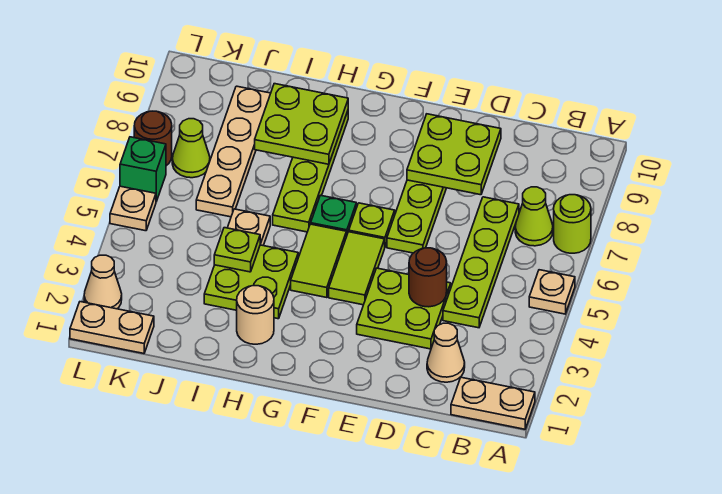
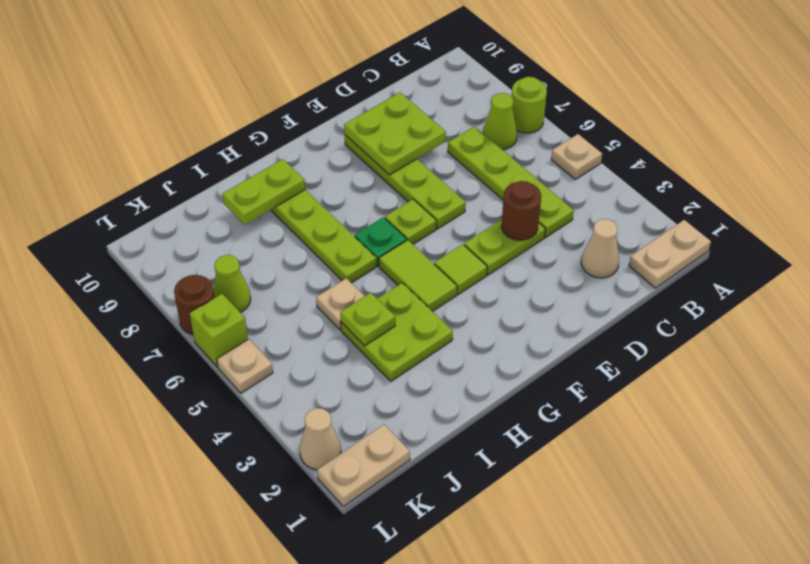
lime plate D3:E4 level 1 -> lime plate D4:E4 level 1
lime tile F4:F5 level 1 -> lime tile F4 level 1
tan round brick H2 level 1 -> none
lime plate H8:I9 level 2 -> lime plate H9:I9 level 2
tan plate J6:J9 level 1 -> none
green brick L6 level 1 -> lime brick L6 level 1

